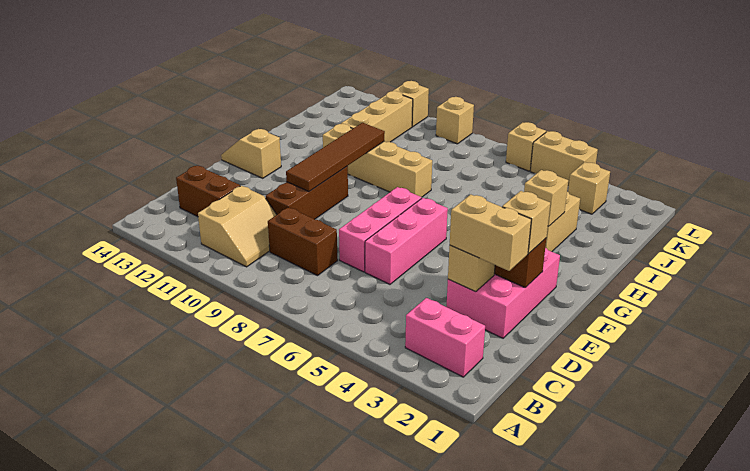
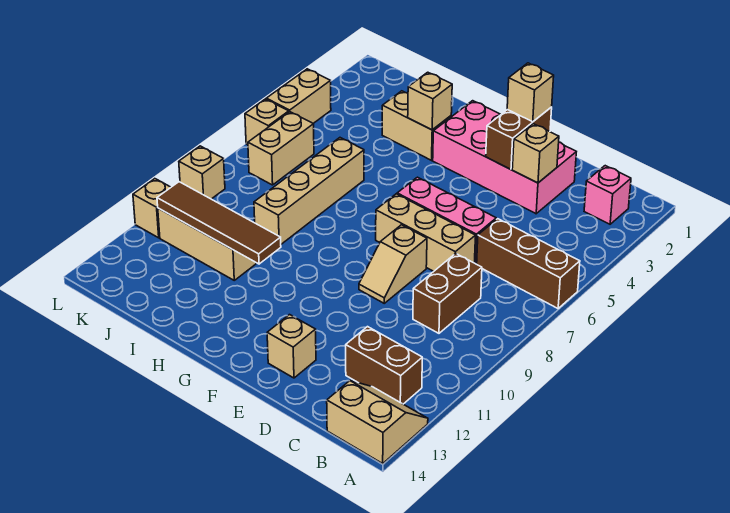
pink brick B2:B3 level 1 -> pink brick B2 level 1
tan slope B10:C11 level 1 top 11 -> tan slope A13:B14 level 1 top 14
brown brick C12:C13 level 1 -> brown brick B12:C12 level 1
pink brick D2:F3 level 1 -> pink brick D2:G3 level 1
tan brick D2:D3 level 3 -> tan brick K6:K7 level 1
pink brick D7:F7 level 1 -> tan brick D7:F7 level 1
brown brick D10:F10 level 1 -> brown brick A6:C6 level 1
brown tile E10:H10 level 2 -> brown tile H11:K11 level 2
tan slope F13:F14 level 1 top 13 -> tan slope E8:E9 level 1 top 8
tan brick H8:H11 level 1 -> tan brick I6:I9 level 1
tan brick K3 level 1 -> tan brick E13 level 1

